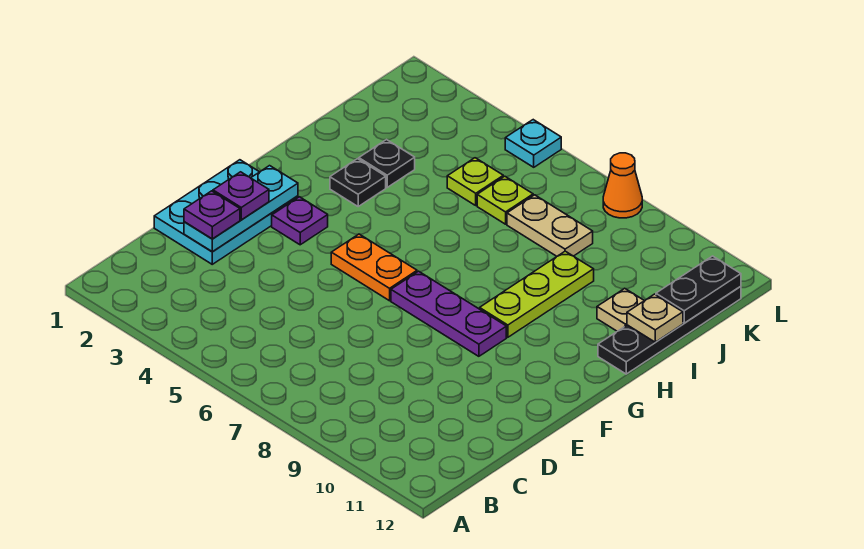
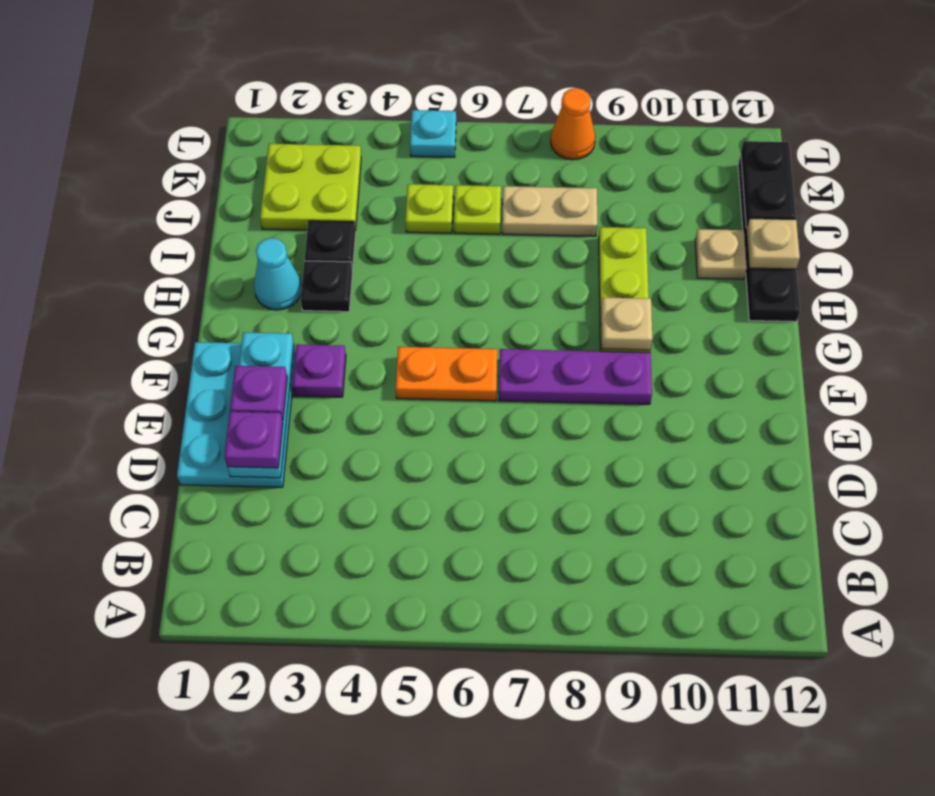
none -> tan plate G9 level 2
none -> cyan cone H2 level 1
none -> lime plate J2:K3 level 1

